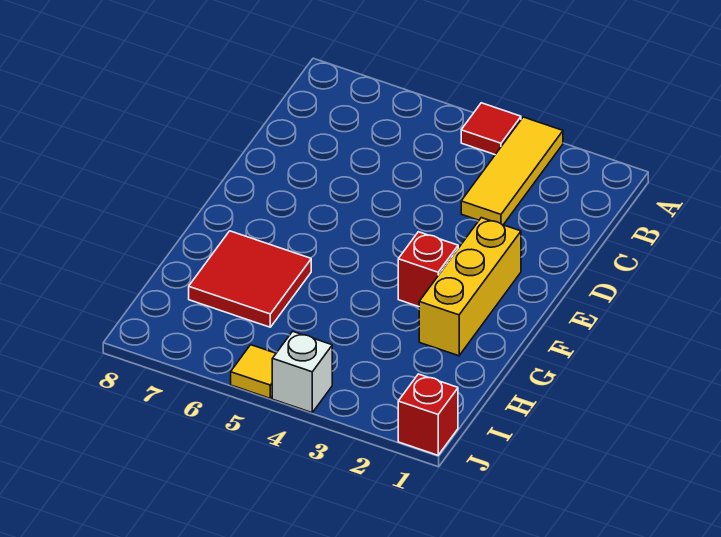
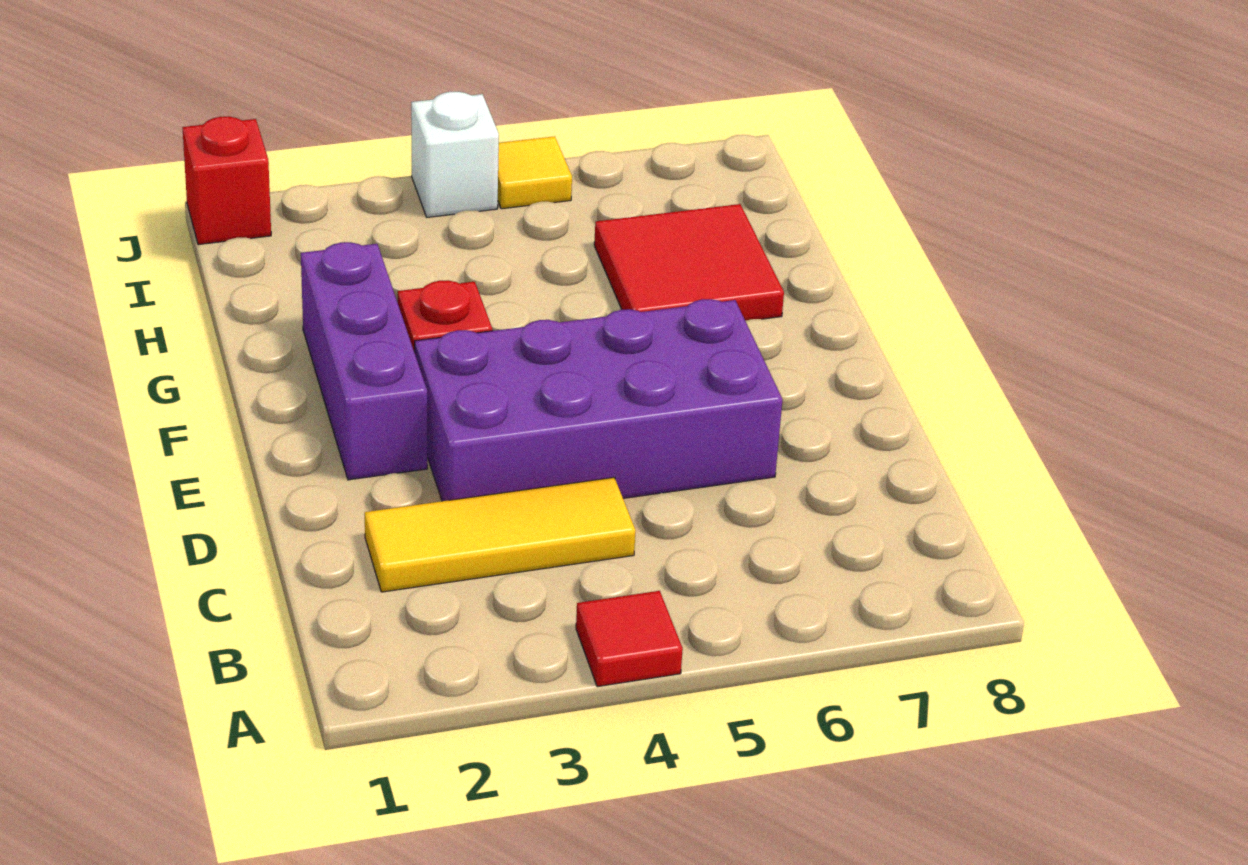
yellow tile A3:C3 level 1 -> yellow tile C2:C4 level 1
none -> purple brick D3:E6 level 1
yellow brick E2:G2 level 1 -> purple brick E2:G2 level 1

